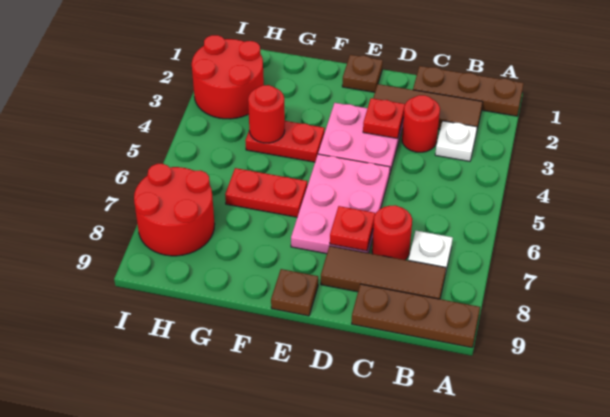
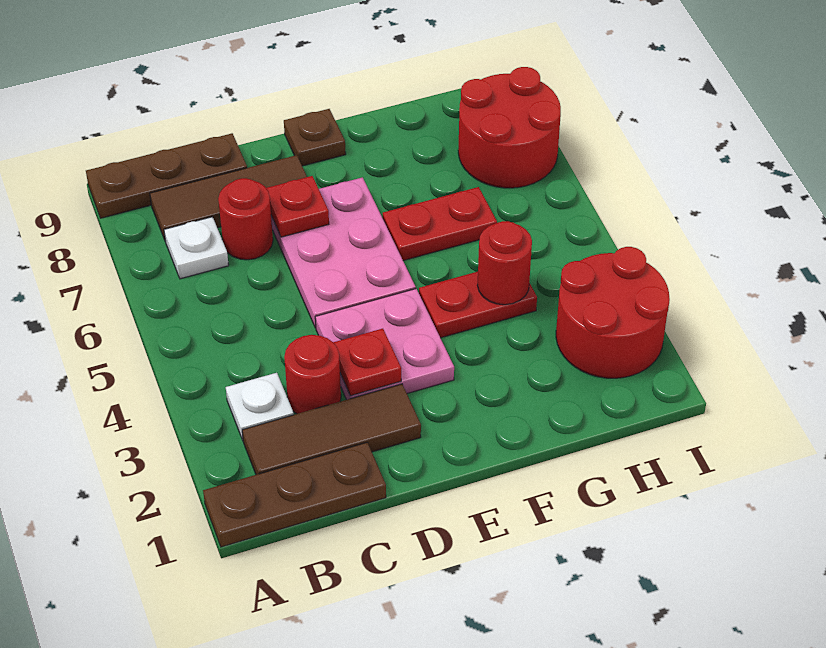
brown plate E1 level 1 -> none

